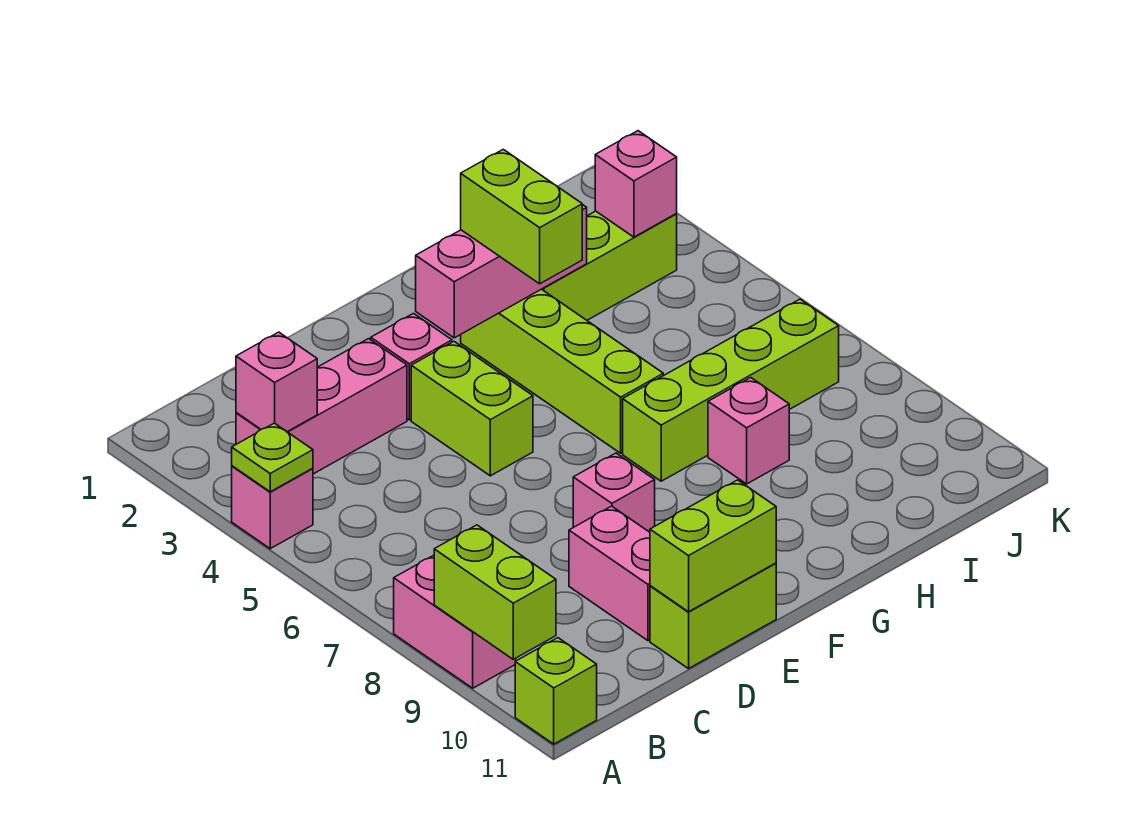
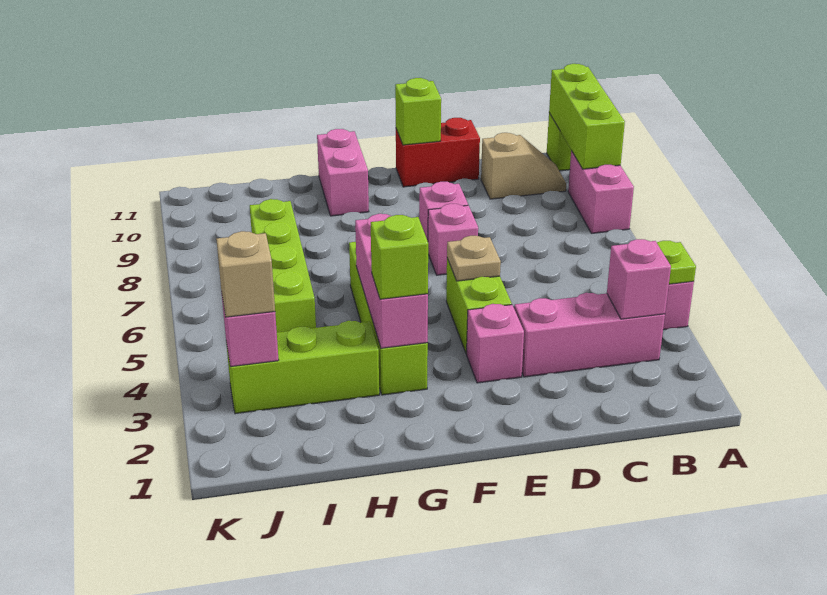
lime brick A9:A10 level 2 -> lime brick A9:A11 level 2
none -> tan slope B10:C10 level 1 top C
pink brick D9:D10 level 1 -> pink brick G10:G11 level 1
lime brick D11:E11 level 1 -> red brick D11:E11 level 1
lime brick D11:E11 level 2 -> lime brick E11 level 2
none -> tan plate E5 level 2
pink brick F3:H3 level 2 -> pink brick G3:G5 level 2
lime brick G3:G4 level 3 -> lime brick G3 level 3
lime brick G7:J7 level 1 -> lime brick I5:I8 level 1
pink brick H8 level 1 -> pink brick E7 level 1
none -> tan brick J3 level 3

